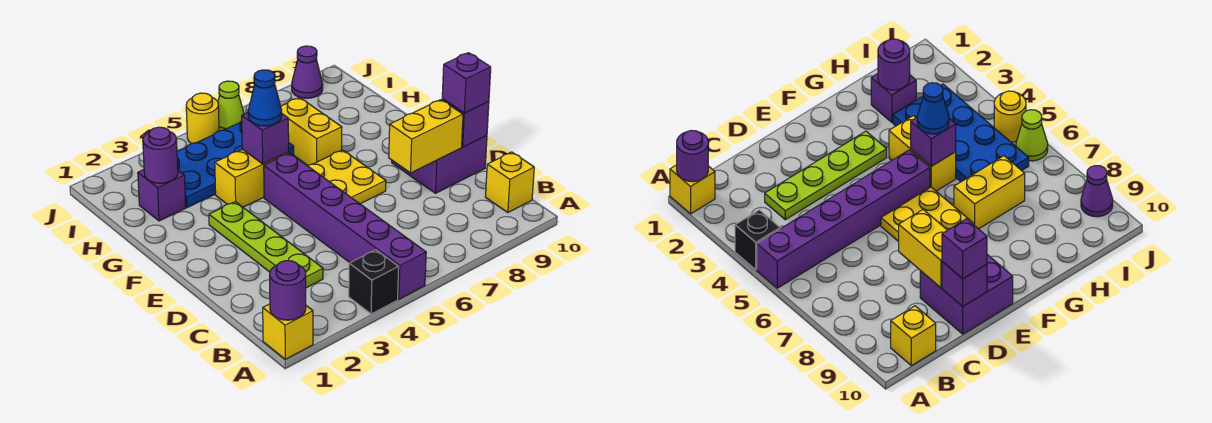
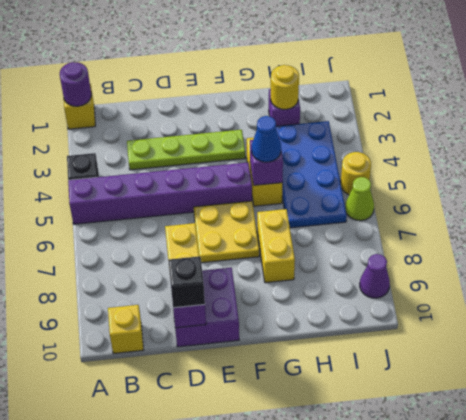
purple brick D10 level 3 -> black brick D10 level 3
yellow brick G7:H7 level 1 -> yellow brick G7:G8 level 1
purple round brick H2 level 2 -> yellow round brick H2 level 2

